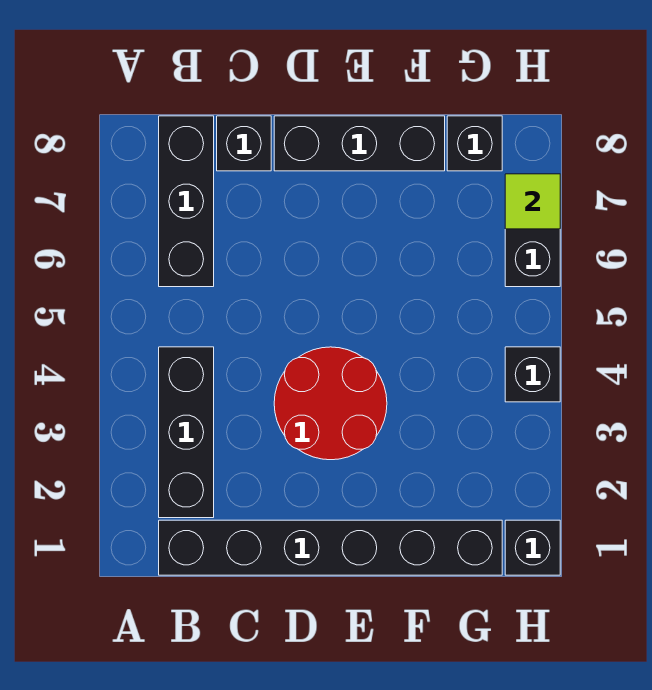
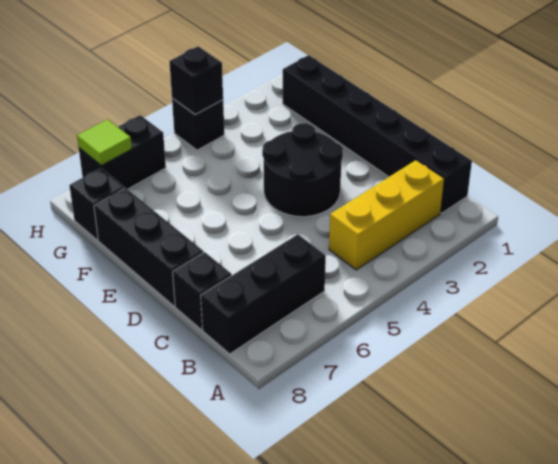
black brick B2:B4 level 1 -> yellow brick B2:B4 level 1
red round brick D3:E4 level 1 -> black round brick D3:E4 level 1
black brick H1 level 1 -> black brick H4 level 2

